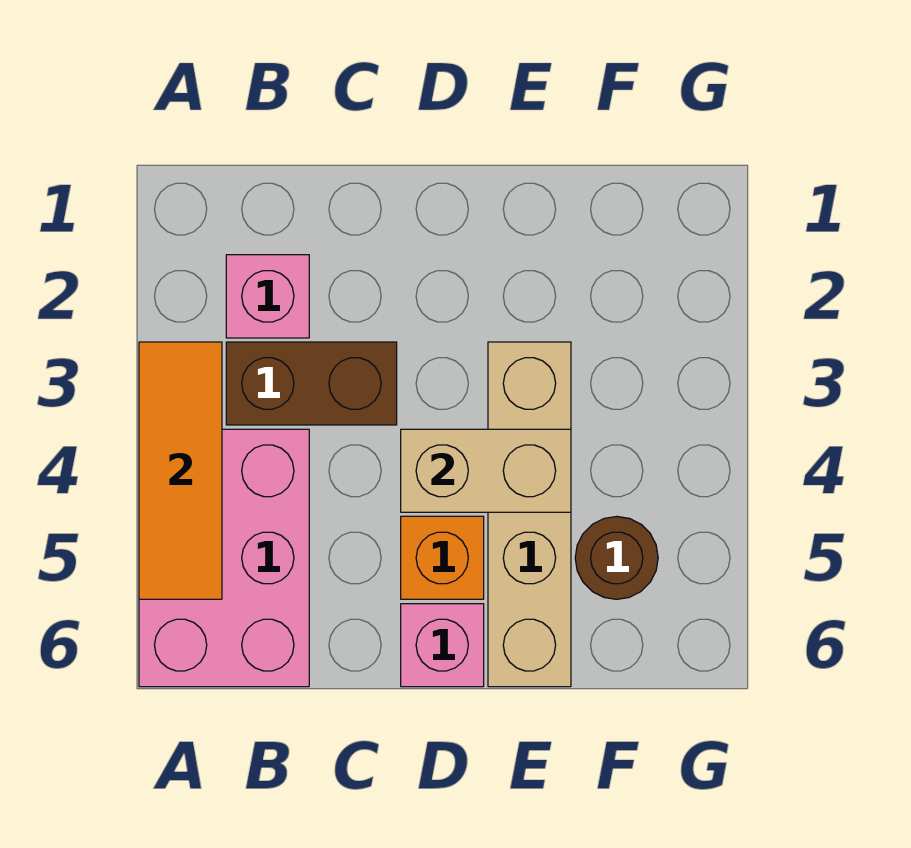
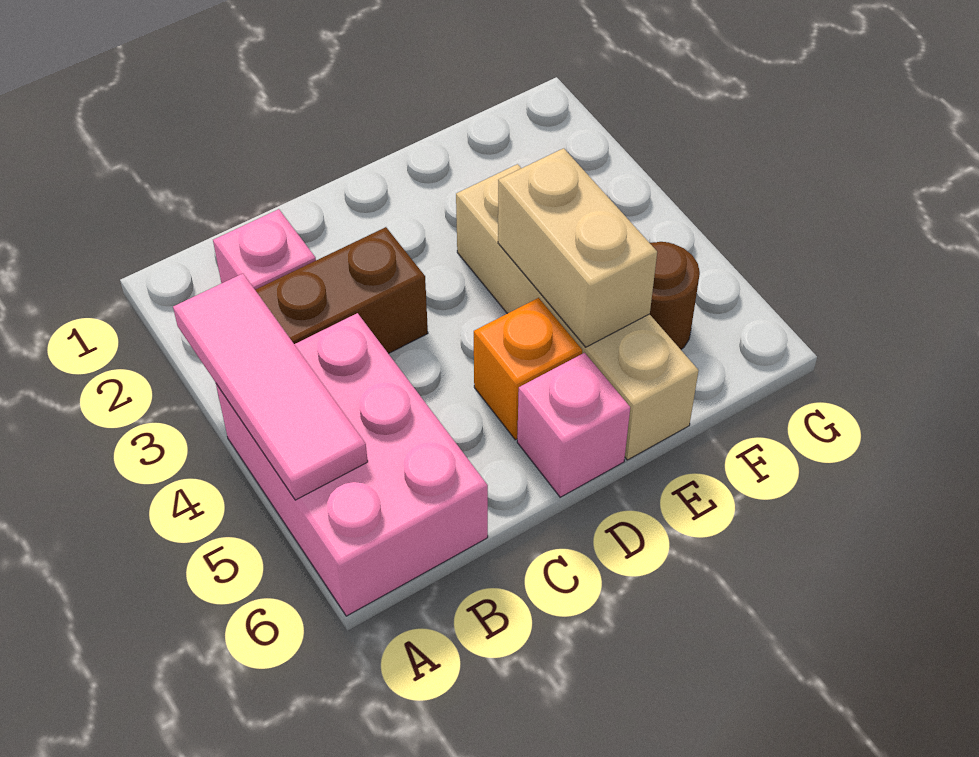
orange tile A3:A5 level 2 -> pink tile A3:A5 level 2
tan brick D4:E4 level 2 -> tan brick E4:E5 level 2

